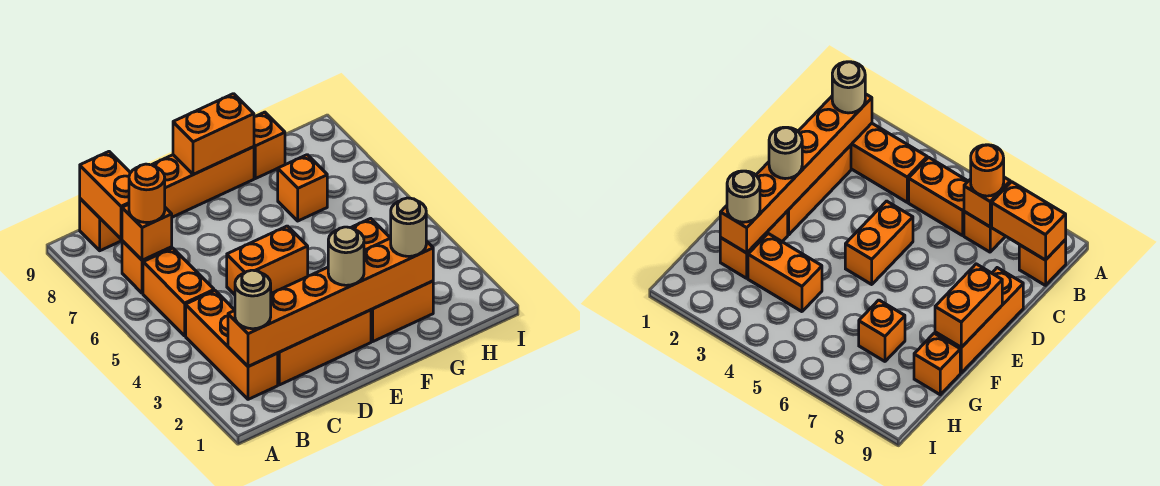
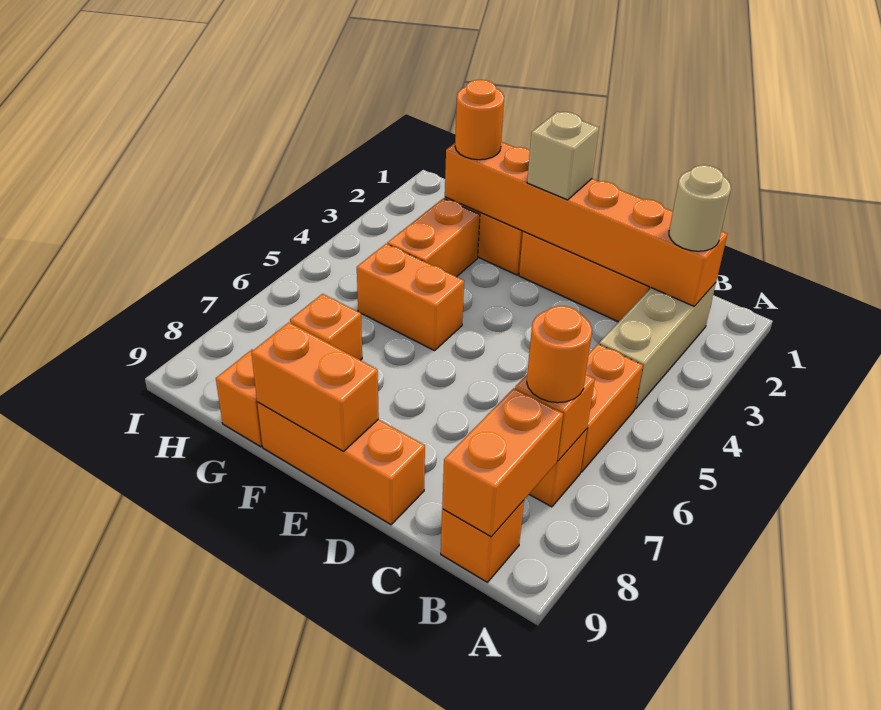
orange brick B2:B4 level 1 -> tan brick B2:B4 level 1
orange brick D5:E5 level 1 -> orange brick F5:G5 level 1
tan round brick E2 level 3 -> tan brick E2 level 3
tan round brick G2 level 3 -> orange round brick G2 level 3

